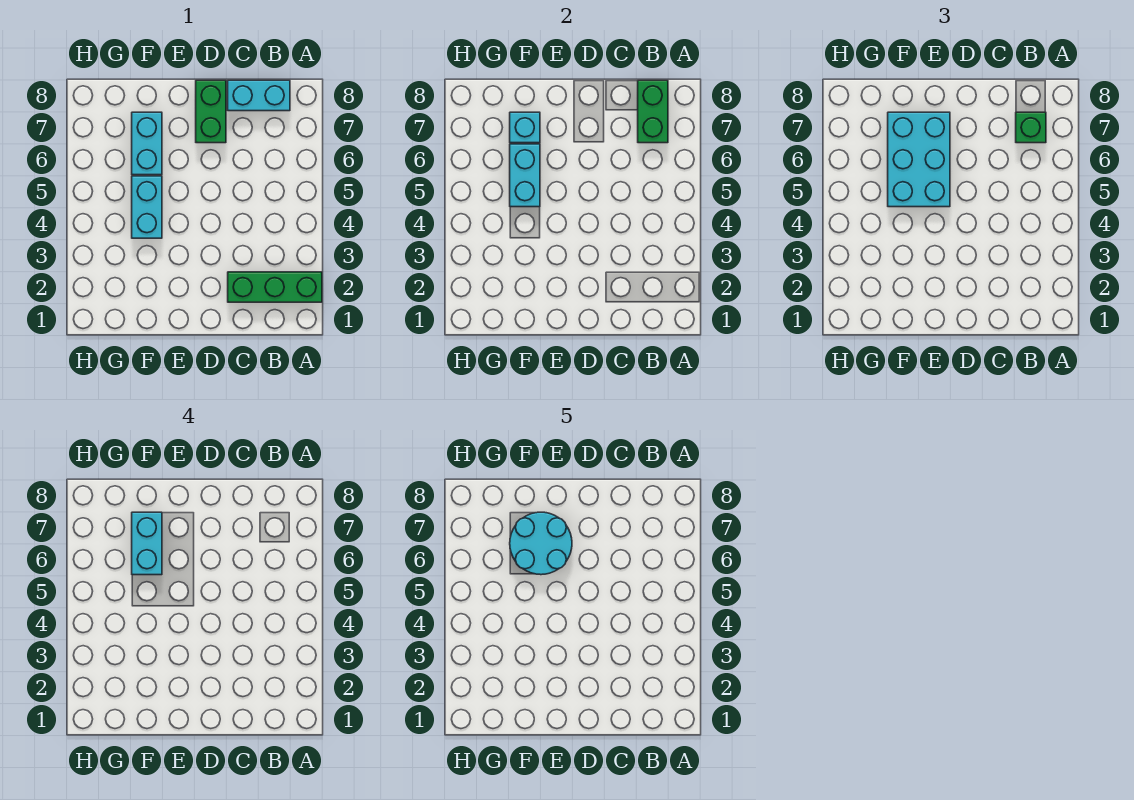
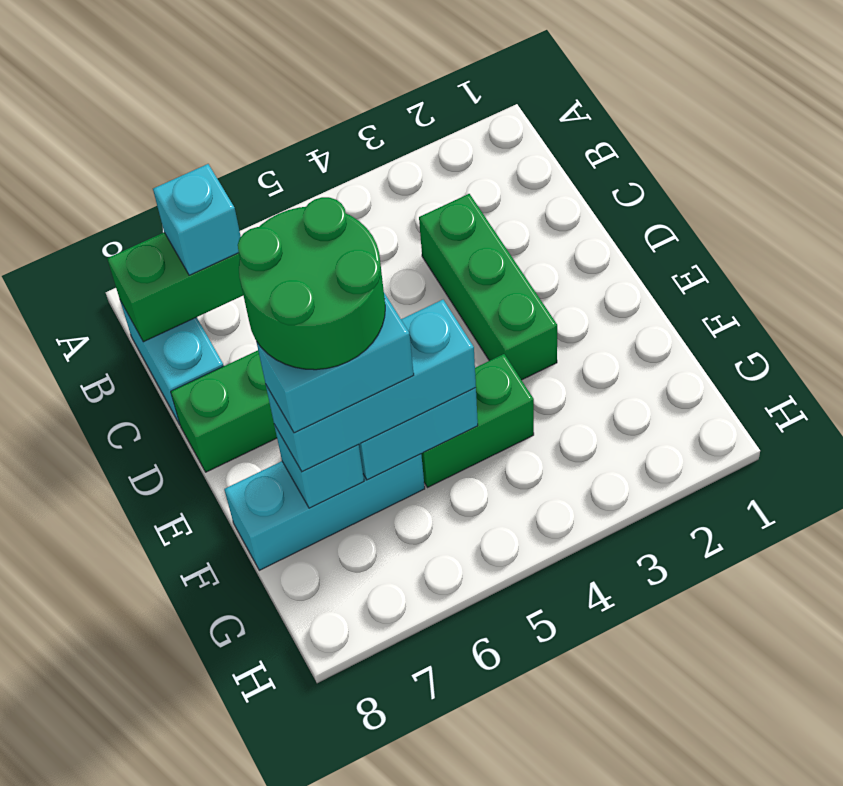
green brick A2:C2 level 1 -> green brick C3:E3 level 1
green brick B7 level 3 -> cyan brick B7 level 3
cyan brick E5:F7 level 3 -> cyan brick F5:F7 level 3
cyan round brick E6:F7 level 5 -> green round brick E6:F7 level 5
cyan brick F4:F5 level 1 -> green brick F4:F5 level 1
cyan brick F6:F7 level 1 -> cyan brick F6:F8 level 1

